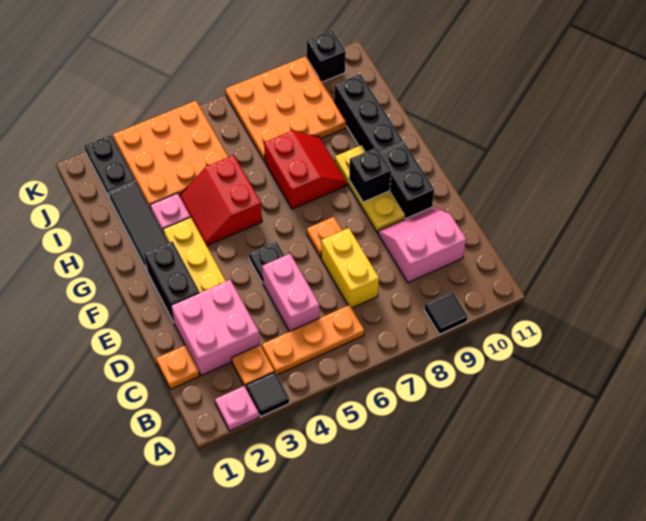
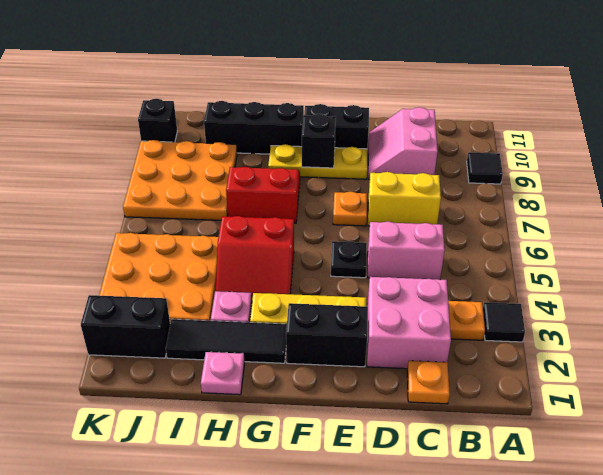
pink plate A2 level 1 -> pink plate H1 level 1
orange plate B4:B6 level 1 -> none
black plate J2:K2 level 1 -> black brick J2:K2 level 1

